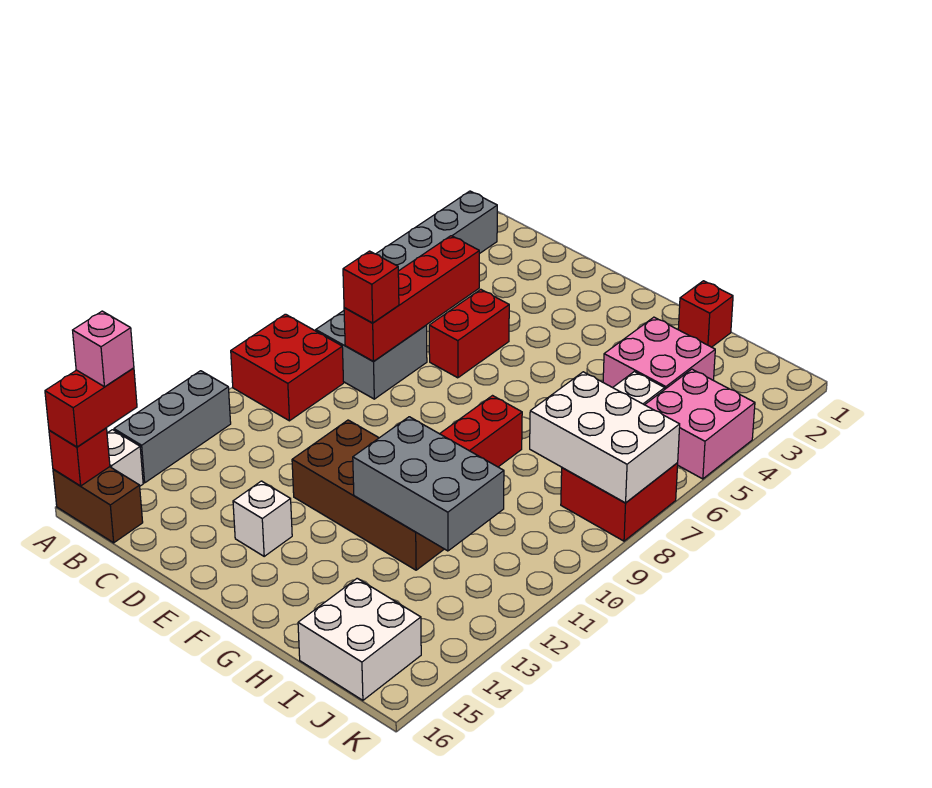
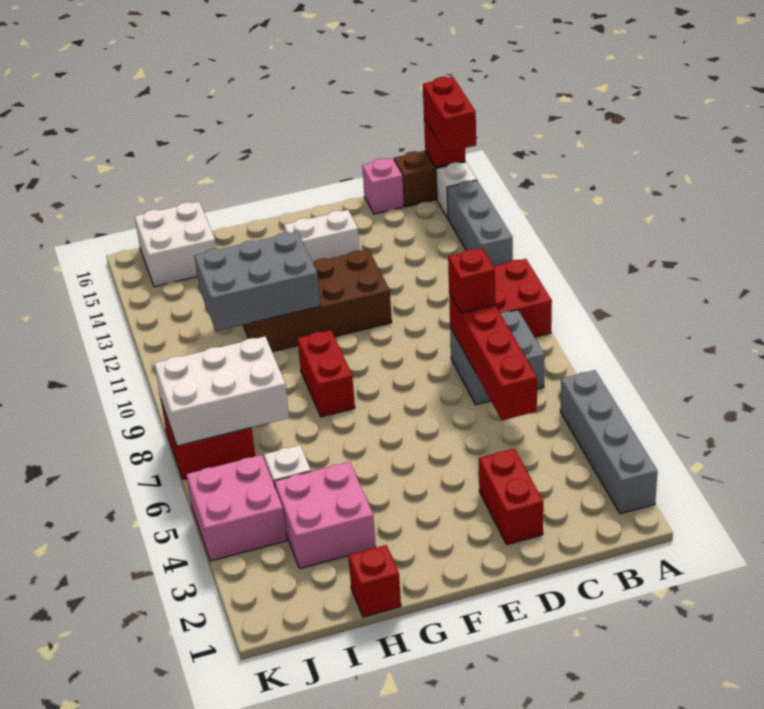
pink brick A15 level 4 -> pink brick C16 level 1
red brick D5:D6 level 1 -> red brick D2:D3 level 1
white brick E14 level 1 -> white brick E14:F14 level 1

